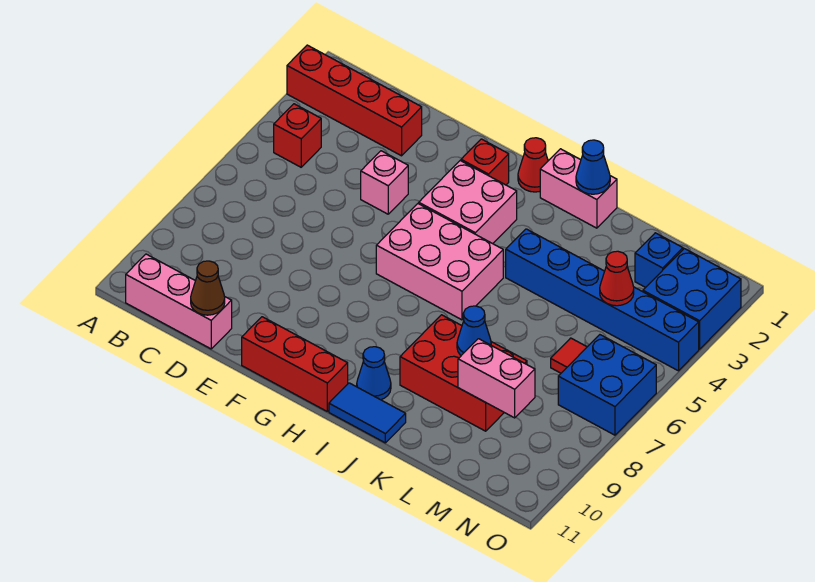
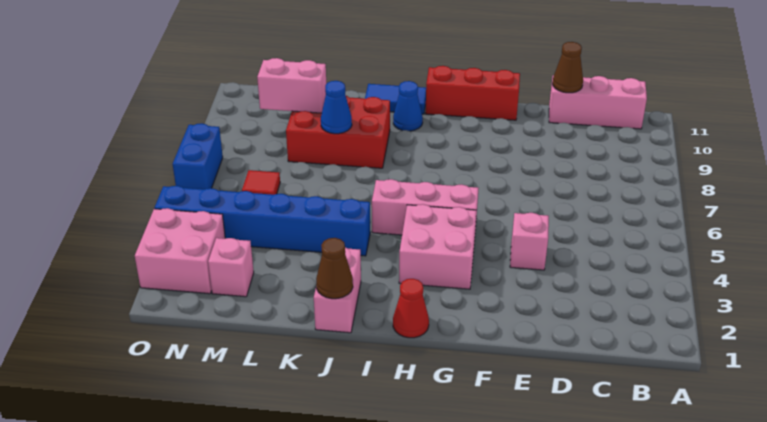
red brick A2:D2 level 1 -> none
red brick B4 level 1 -> none
red brick G2 level 1 -> none
pink brick G5:I6 level 1 -> pink brick G5:I5 level 1
pink brick I1:J1 level 1 -> pink brick J1:J2 level 1
blue cone J1 level 2 -> brown cone J1 level 2
blue brick M2 level 1 -> pink brick M2 level 1
red cone M4 level 2 -> none
blue brick N2:O3 level 1 -> pink brick N2:O3 level 1
blue brick N6:O7 level 1 -> blue brick O6:O7 level 1

